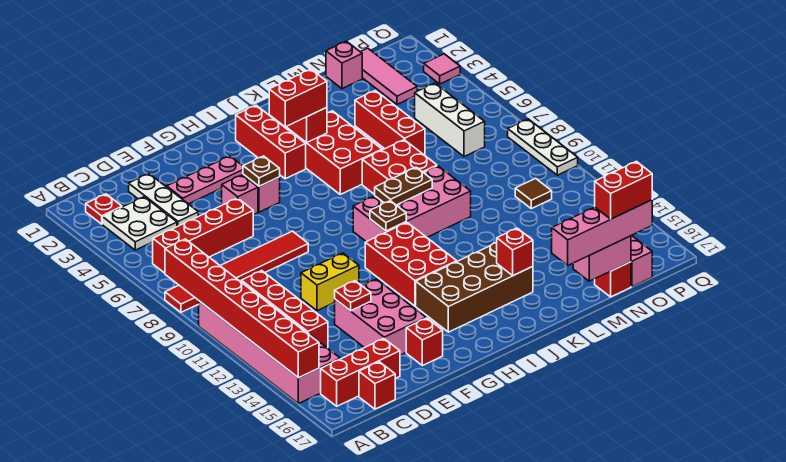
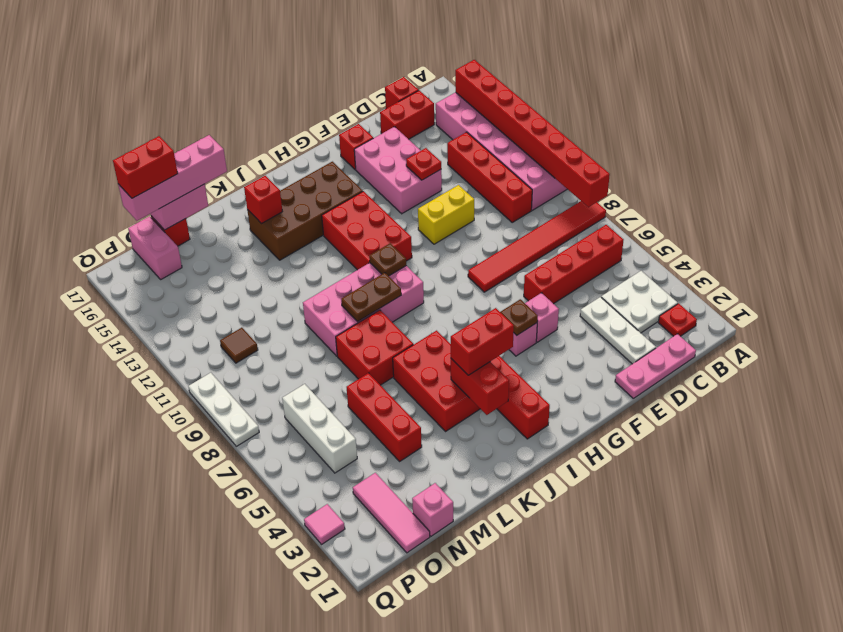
red brick B16:D16 level 1 -> red brick C16:D16 level 1
pink plate E3:G3 level 1 -> pink plate C1:E1 level 1

